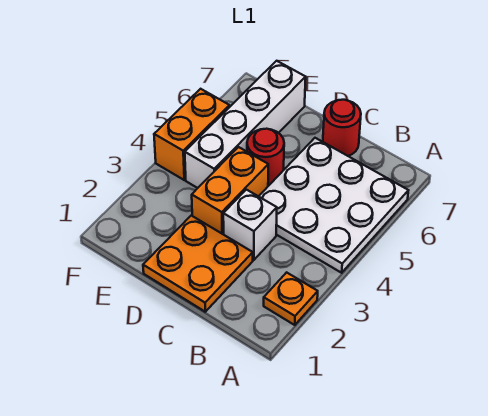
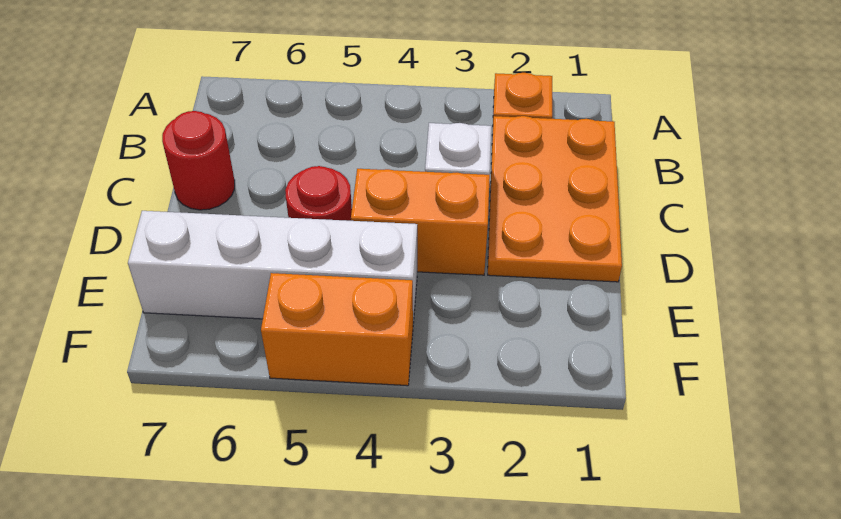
white plate A4:C6 level 1 -> none
orange plate C1:D2 level 1 -> orange plate B1:D2 level 1

